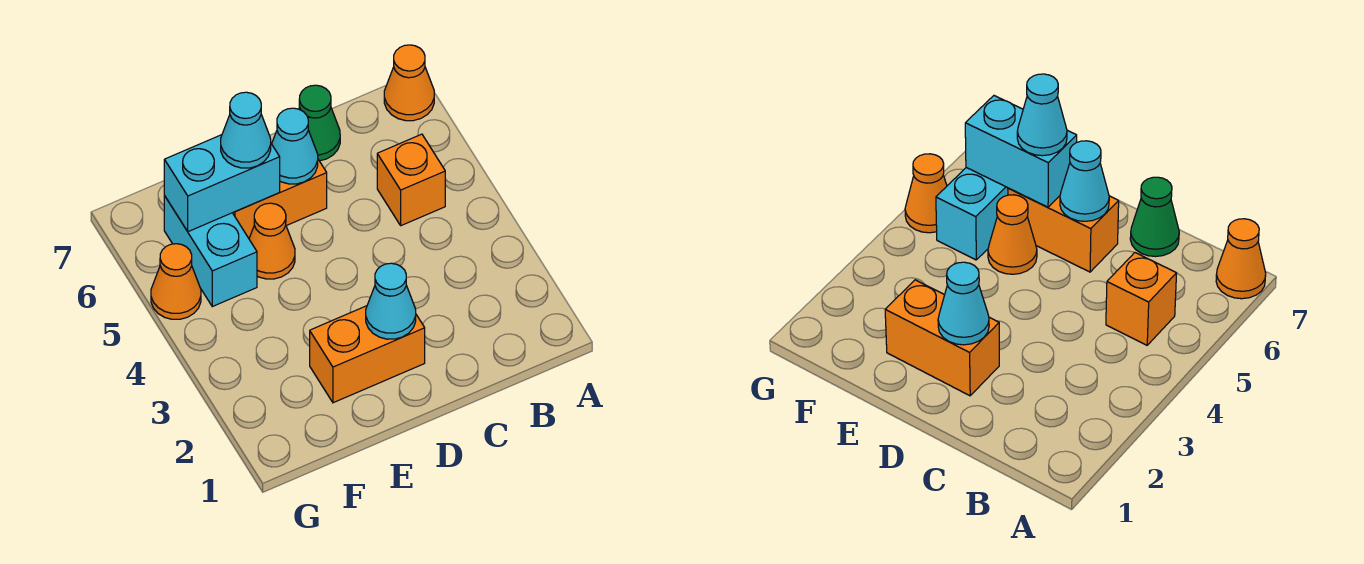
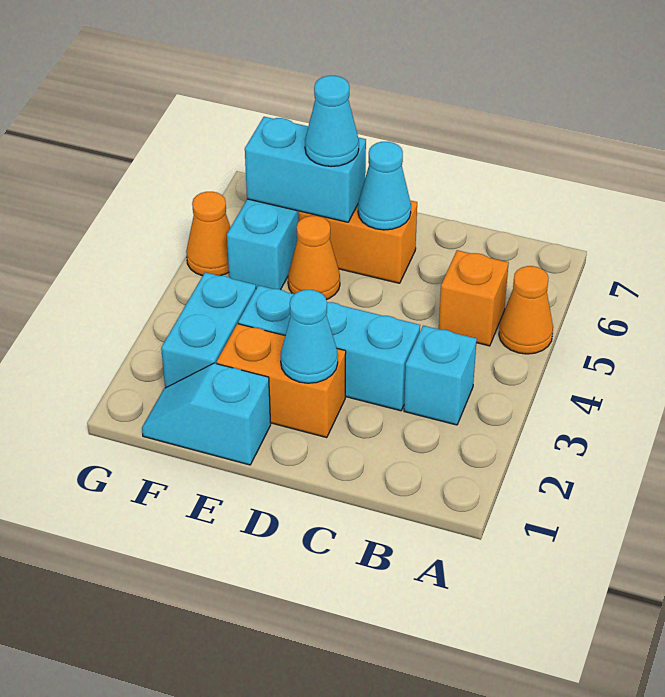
orange cone A7 level 1 -> orange cone A5 level 1
none -> cyan brick B3 level 1
none -> cyan brick C3:E3 level 1
green cone C7 level 1 -> none
none -> cyan slope E1:F1 level 1 top E
none -> cyan brick F2:F3 level 1

